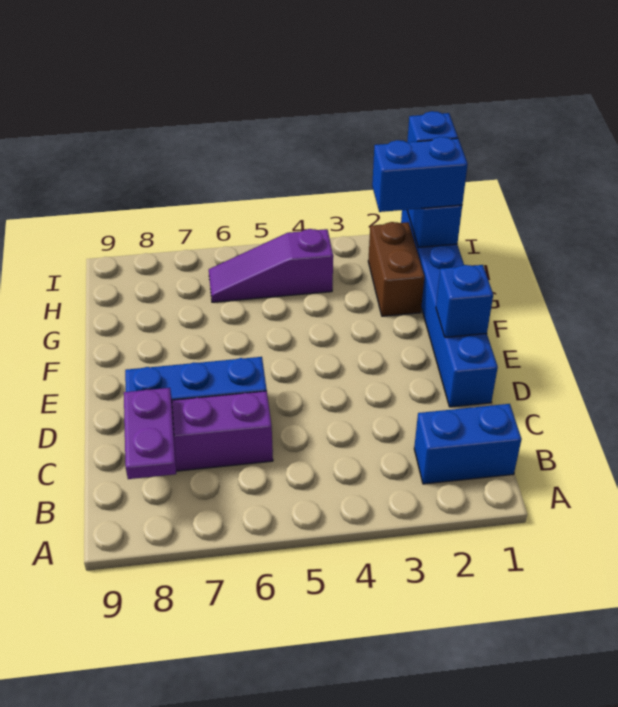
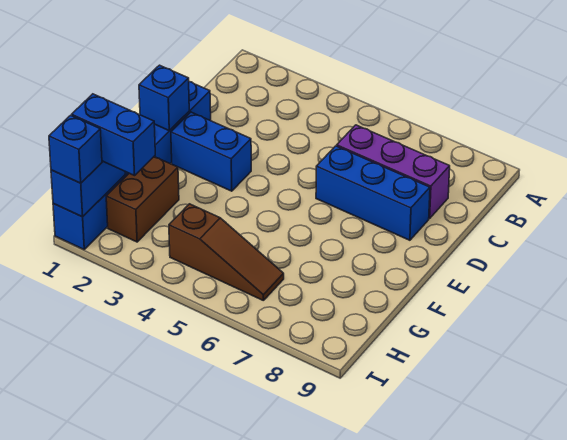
blue brick B1:B2 level 1 -> blue brick E2:E3 level 1
purple plate B8:C8 level 2 -> none
purple slope H4:H6 level 1 top 4 -> brown slope H4:H6 level 1 top 4

